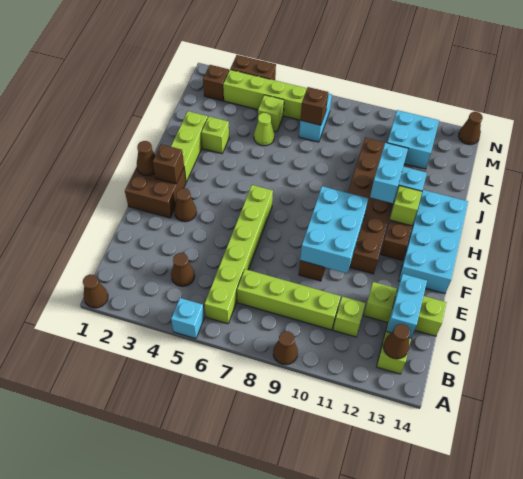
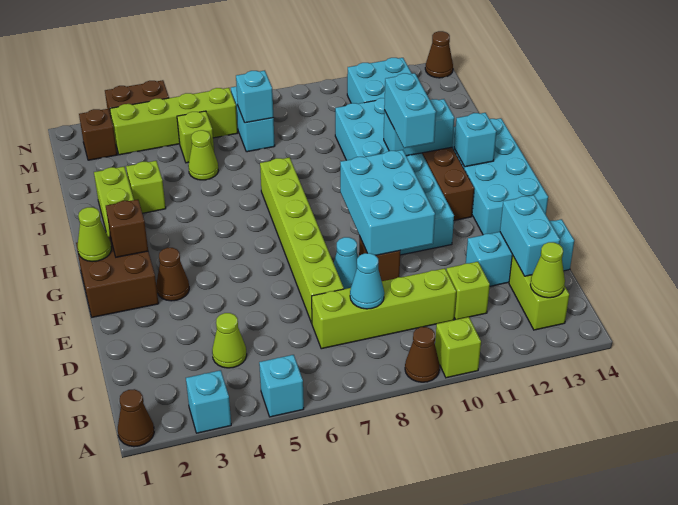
none -> cyan brick A3 level 1
lime brick B6:G6 level 1 -> lime brick D7:I7 level 1
brown cone B13 level 2 -> lime cone B13 level 2
brown cone C4 level 1 -> lime cone C4 level 1
none -> cyan cone C8 level 2
lime brick D12:D14 level 1 -> cyan brick D12:D14 level 1
none -> cyan cone E8 level 1
brown brick F10:K11 level 1 -> cyan brick F10:K11 level 1
brown cone G1 level 2 -> lime cone G1 level 2
lime brick H12 level 2 -> lime brick A10 level 1
none -> cyan brick H13 level 2
brown brick L7 level 2 -> cyan brick L7 level 2

